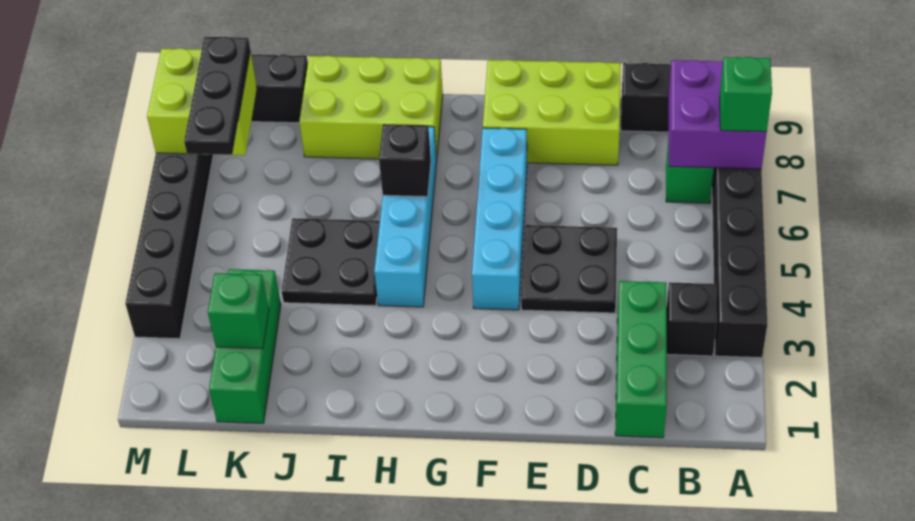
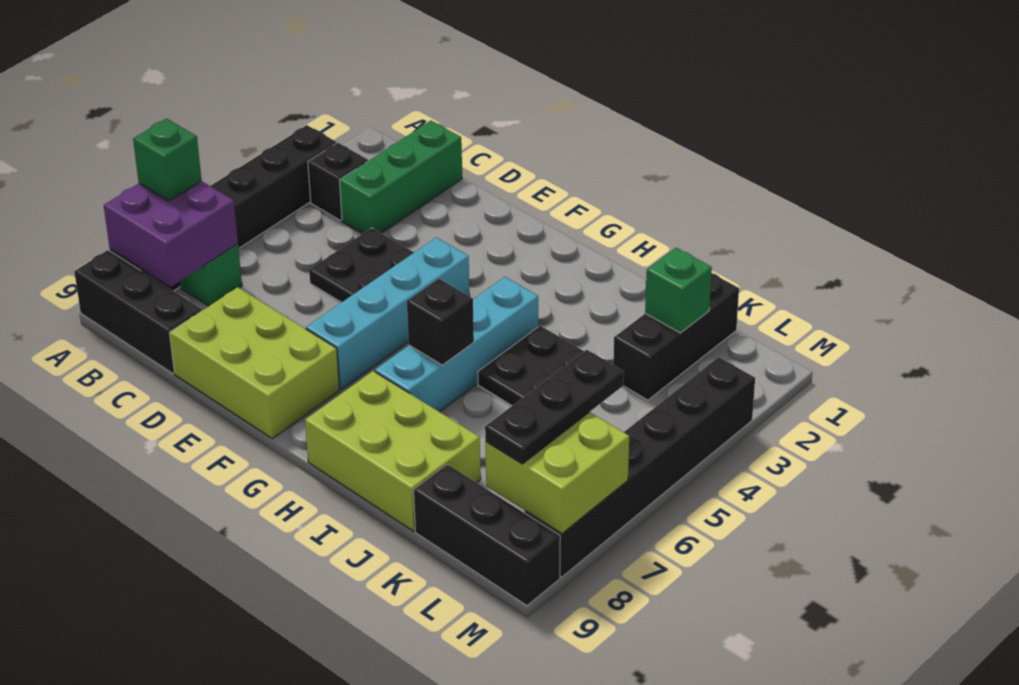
green brick K1:K3 level 1 -> black brick K1:K3 level 1

